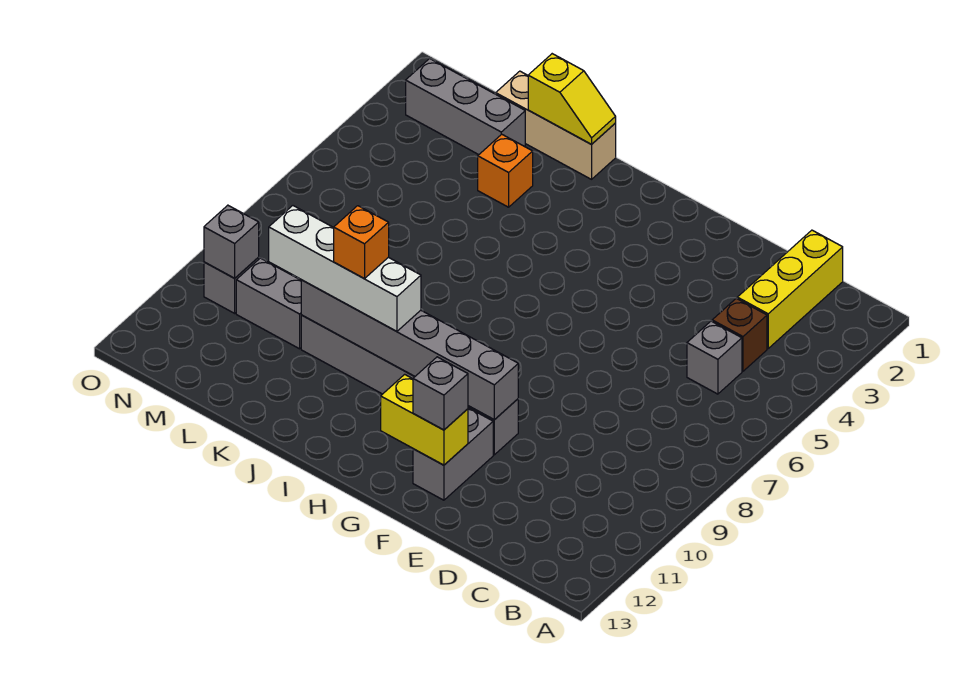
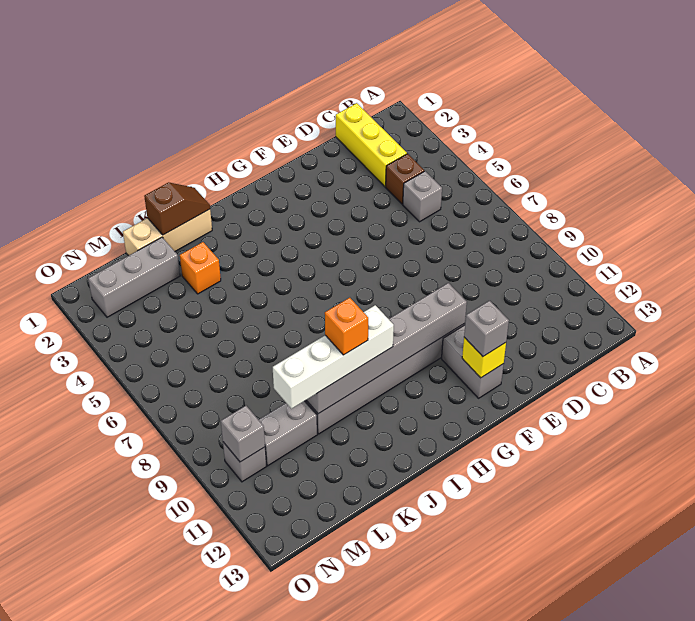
yellow brick F12:G12 level 2 -> yellow brick F12 level 2
yellow slope J1:K1 level 2 top K -> brown slope J1:K1 level 2 top K

